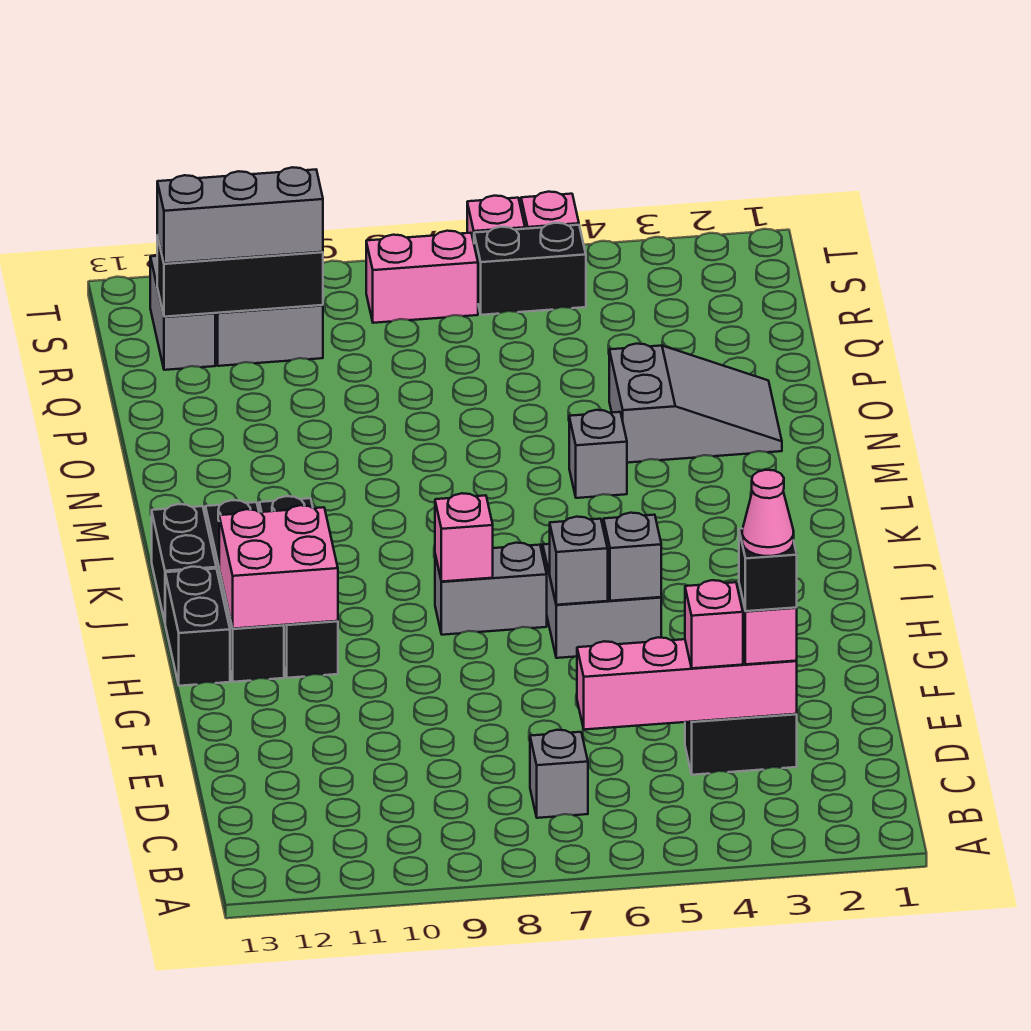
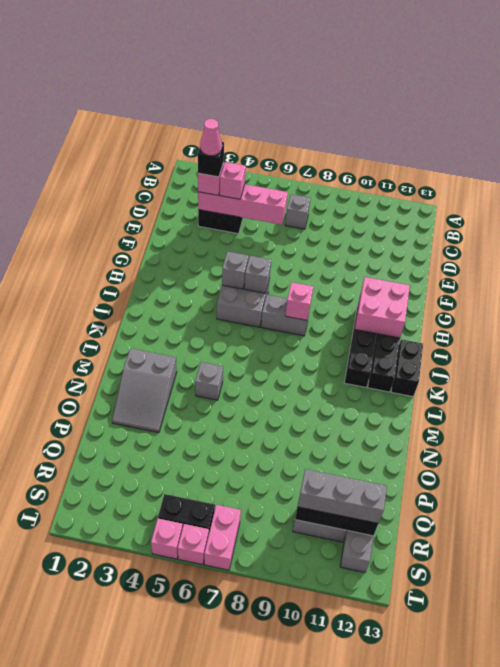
black brick H13:I13 level 1 -> none
grey slope N2:O4 level 1 top 4 -> grey slope M2:O3 level 1 top M
pink brick S7:S8 level 1 -> pink brick S7:T7 level 1

